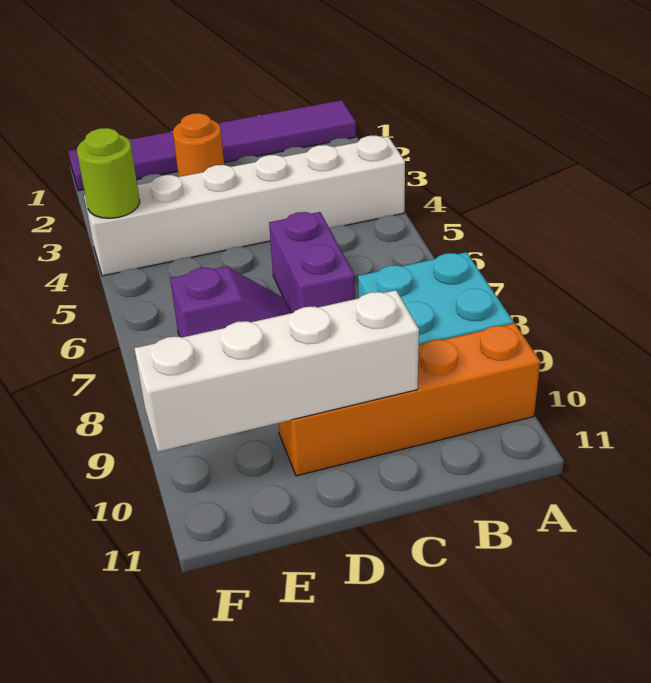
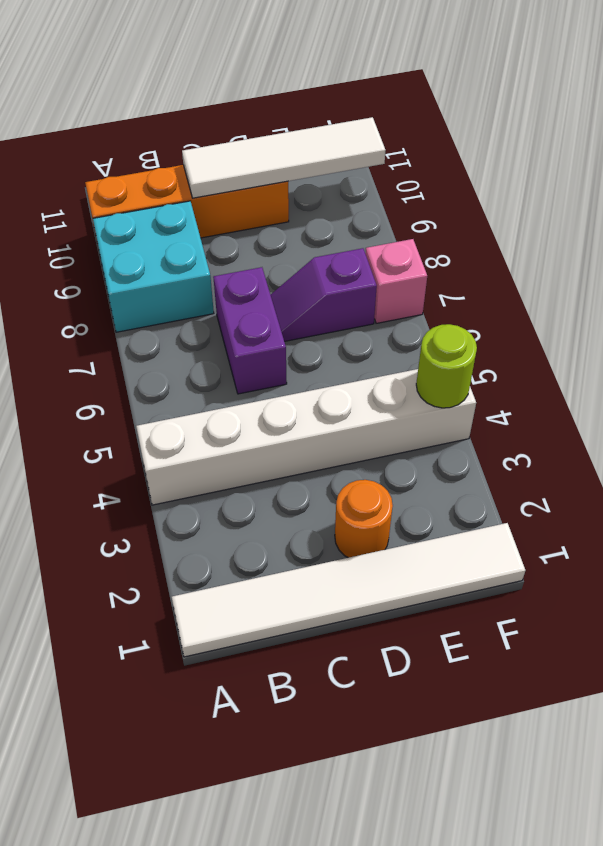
purple tile A1:F1 level 1 -> white tile A1:F1 level 1
white brick C10:F10 level 2 -> white tile C10:F10 level 2
none -> pink brick F7 level 1

